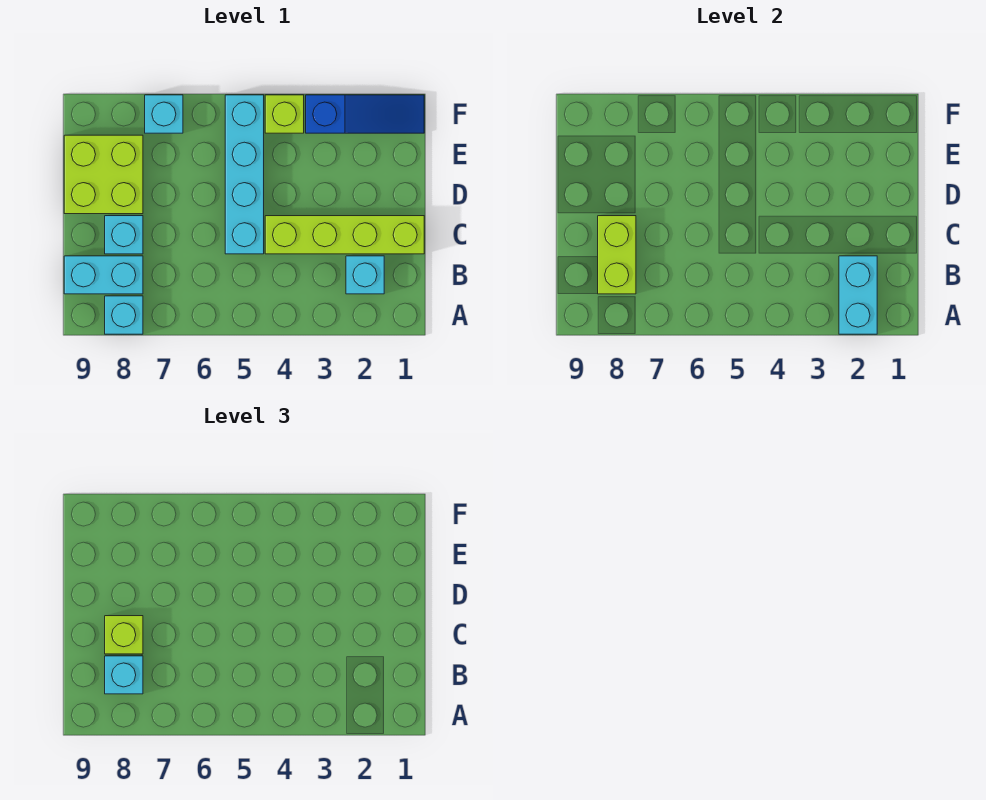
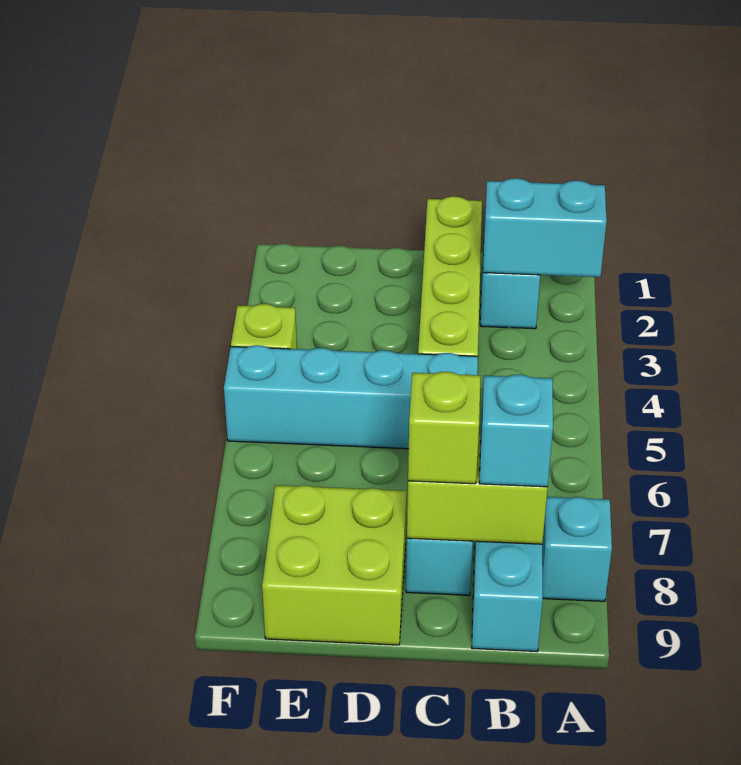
blue slope F1:F3 level 1 top 3 -> none
cyan brick F7 level 1 -> none

